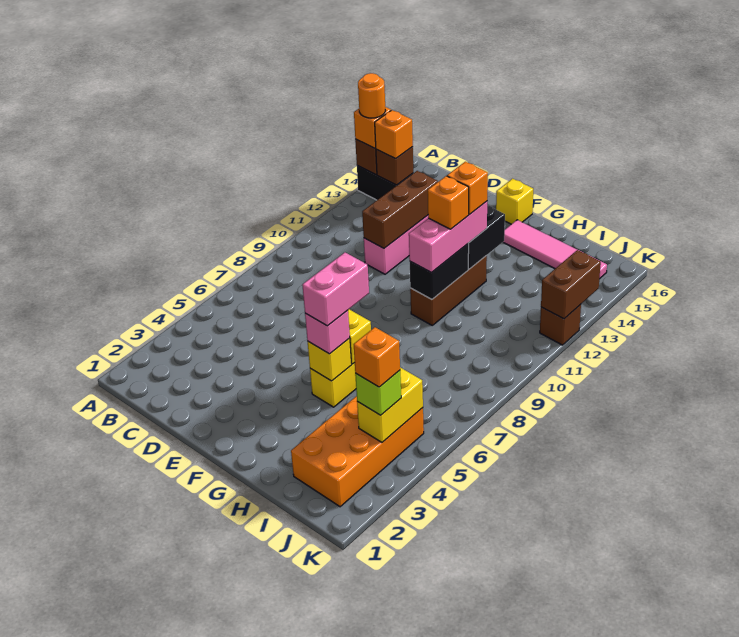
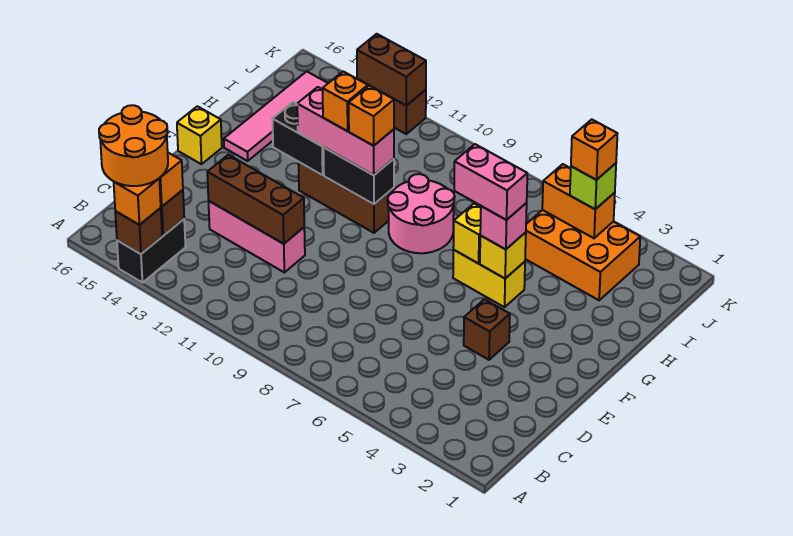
orange round brick A14 level 4 -> orange round brick A14:B15 level 4
none -> brown brick E4 level 1
none -> pink round brick G8:H9 level 1
orange brick G12 level 4 -> orange brick G10 level 4
orange brick I2:J5 level 1 -> orange brick I3:J5 level 1
yellow brick J4:J5 level 2 -> orange brick J4:J5 level 2

